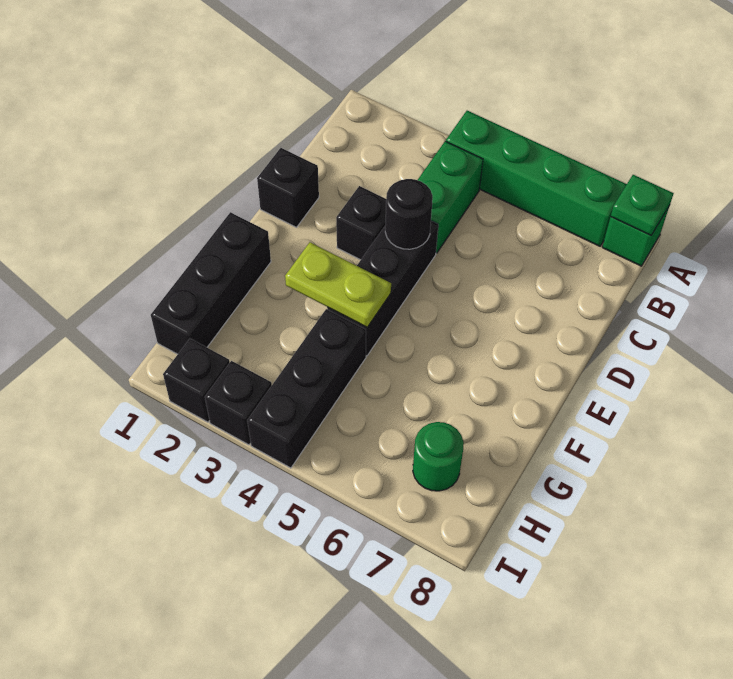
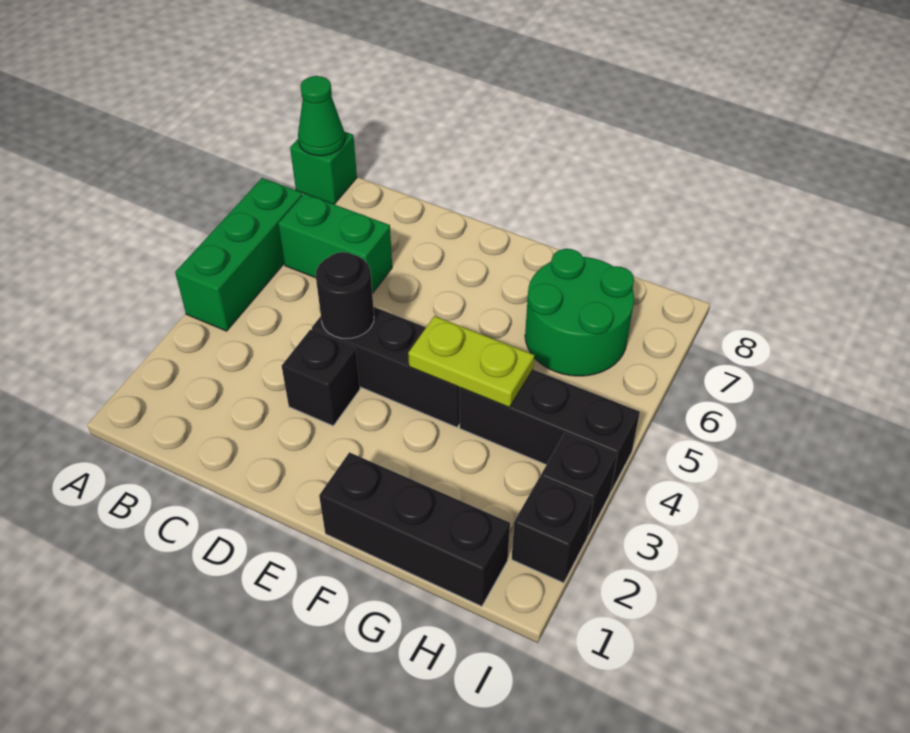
green brick A4:A7 level 1 -> green brick A4:A6 level 1
green plate A8 level 2 -> green cone A8 level 2
green brick B4:C4 level 1 -> green brick B6:C6 level 1
black brick D1 level 1 -> none
lime plate F3:F4 level 2 -> lime plate F4:G4 level 2
green round brick H7 level 1 -> green round brick G6:H7 level 1

